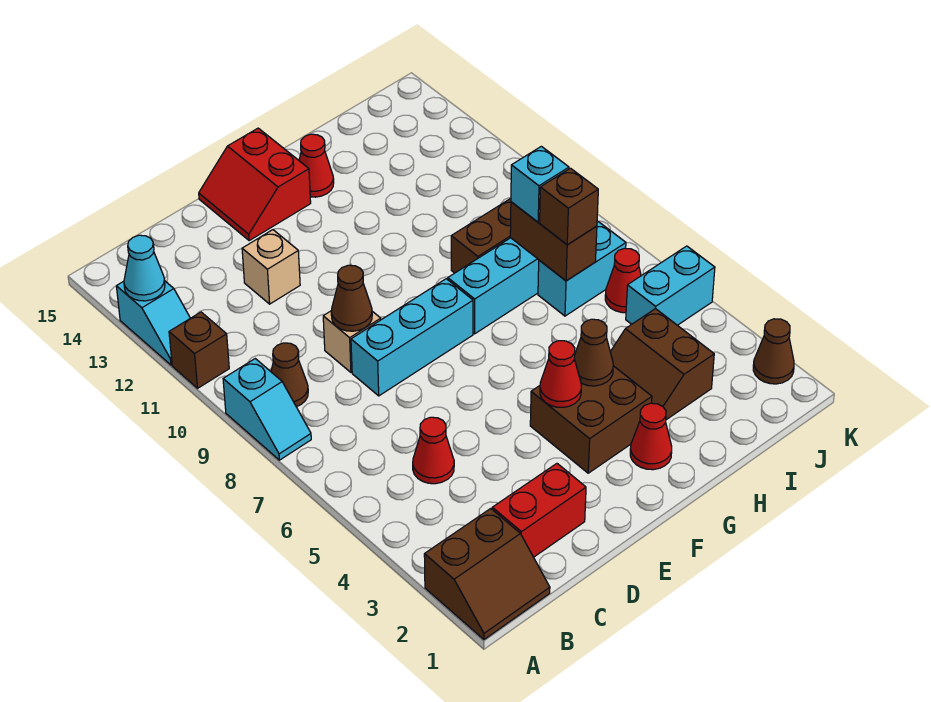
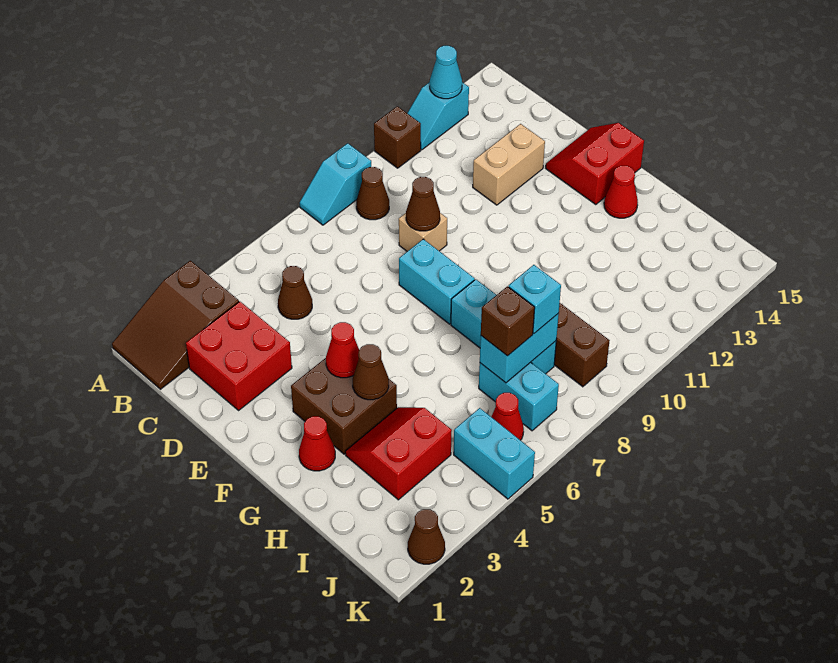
brown slope A1:B2 level 1 top 2 -> brown slope A1:B3 level 1 top 3
red brick C2:D2 level 1 -> red brick C2:D3 level 1
red cone C5 level 1 -> brown cone C5 level 1
cyan brick D8:F8 level 1 -> cyan brick E8:F8 level 1
tan brick D12 level 1 -> tan brick D12:D13 level 1
brown slope H3:I4 level 1 top I -> red slope H3:I4 level 1 top I
brown brick I7:I8 level 2 -> cyan brick I7:I8 level 2

